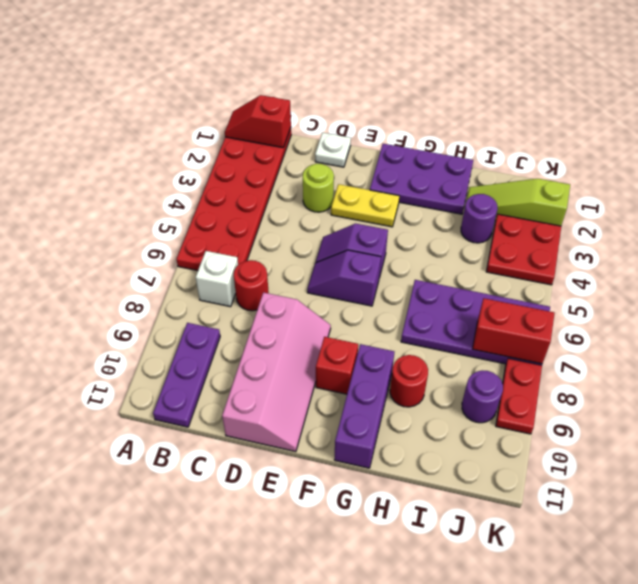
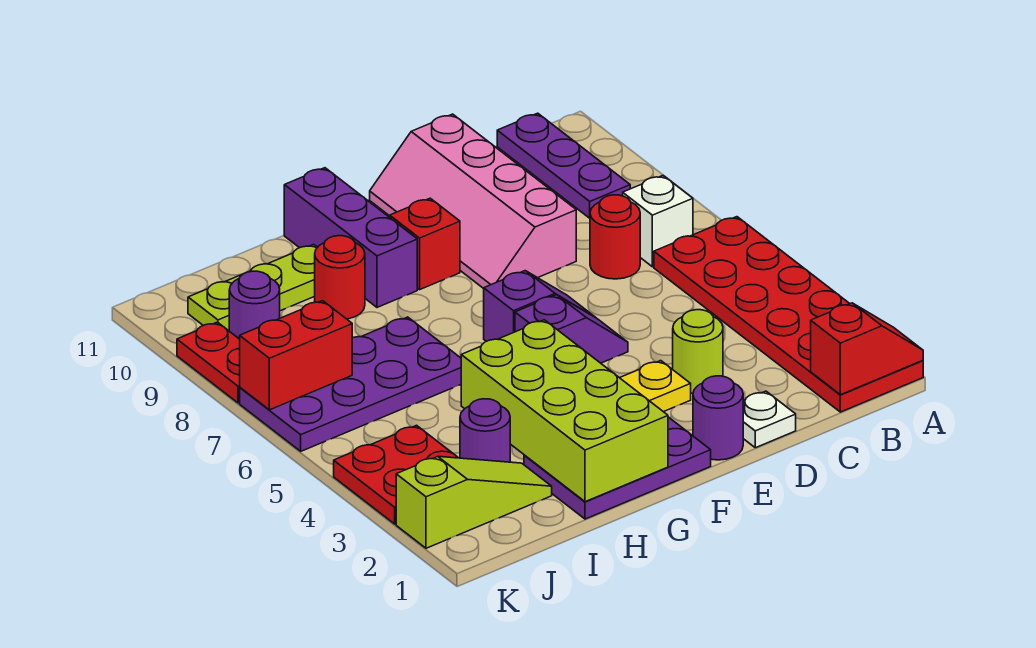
none -> purple round brick E1 level 1
none -> lime brick G1:H4 level 2
none -> lime plate H10:J10 level 1

